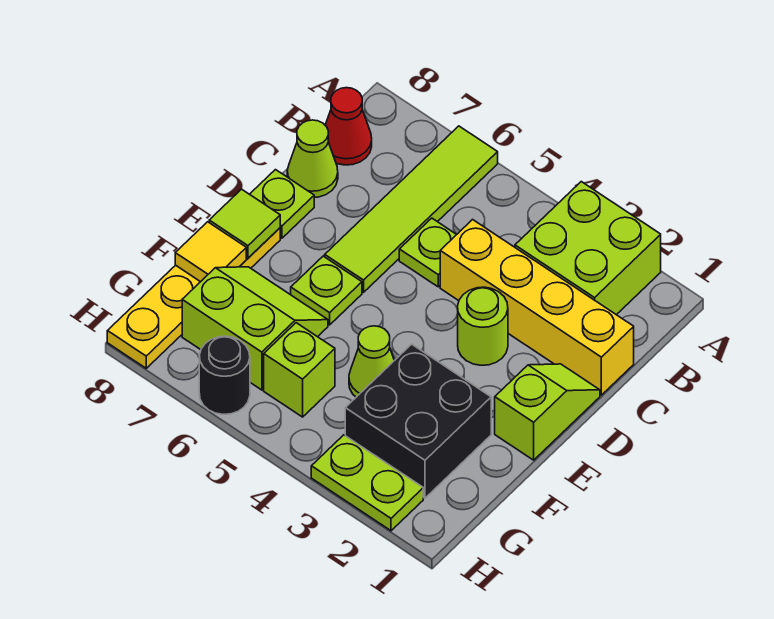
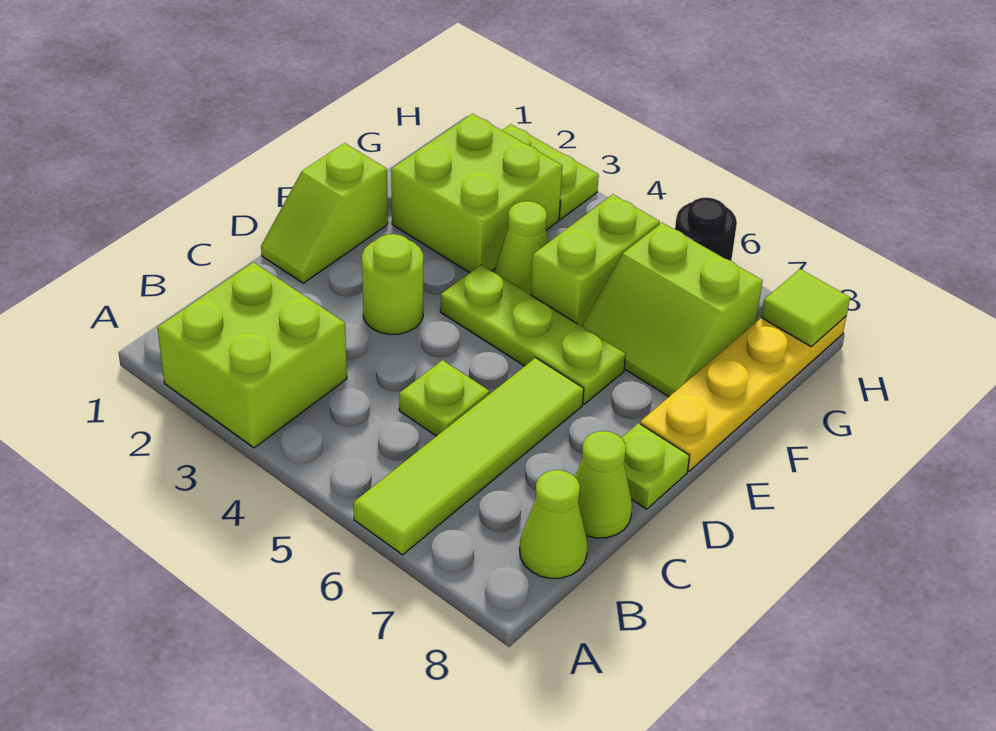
red cone B8 level 1 -> lime cone B8 level 1
yellow brick C1:C4 level 1 -> none
lime plate E6 level 1 -> lime plate E4:E6 level 1
lime tile E8 level 2 -> lime tile H8 level 2
black brick F2:G3 level 1 -> lime brick F2:G3 level 1
yellow tile F8 level 2 -> none
lime brick G5 level 1 -> lime brick F5:G5 level 1

